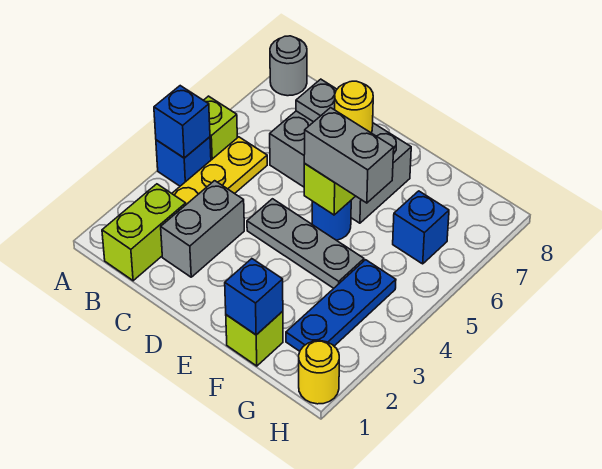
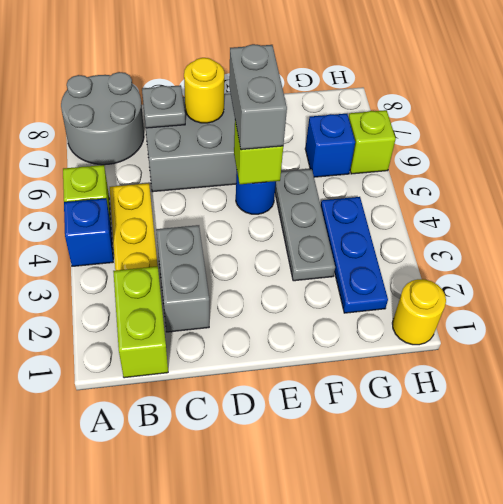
blue brick A4 level 2 -> none
grey round brick A8 level 1 -> grey round brick A7:B8 level 1
grey plate D4:F4 level 1 -> grey plate F3:F5 level 1
grey brick E5:F5 level 3 -> grey brick E5:E6 level 3
lime brick F1 level 1 -> lime brick H6 level 1
blue brick F1 level 2 -> none

